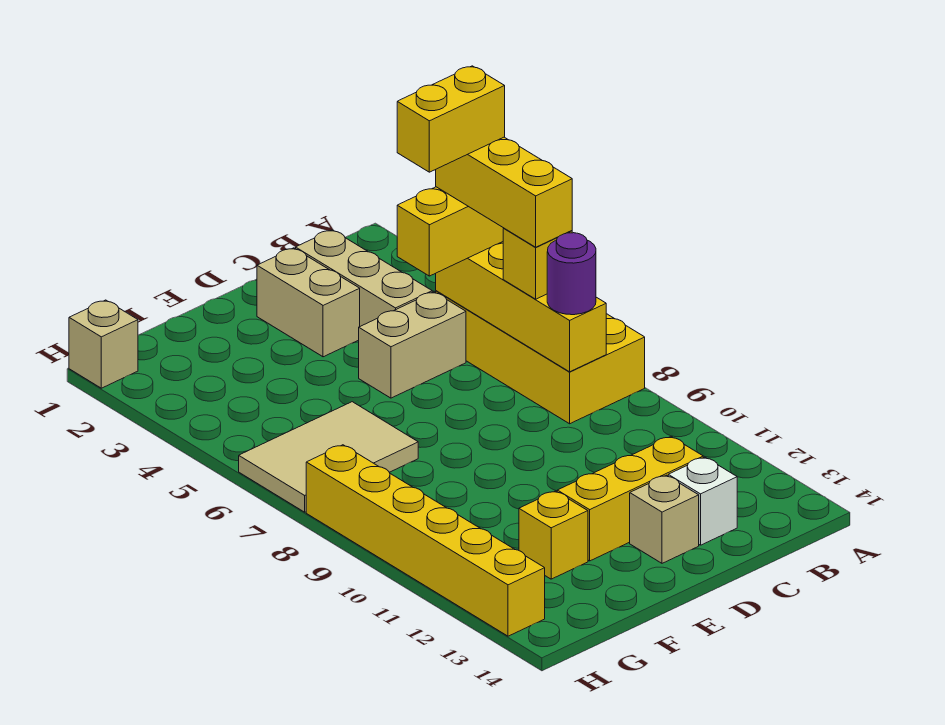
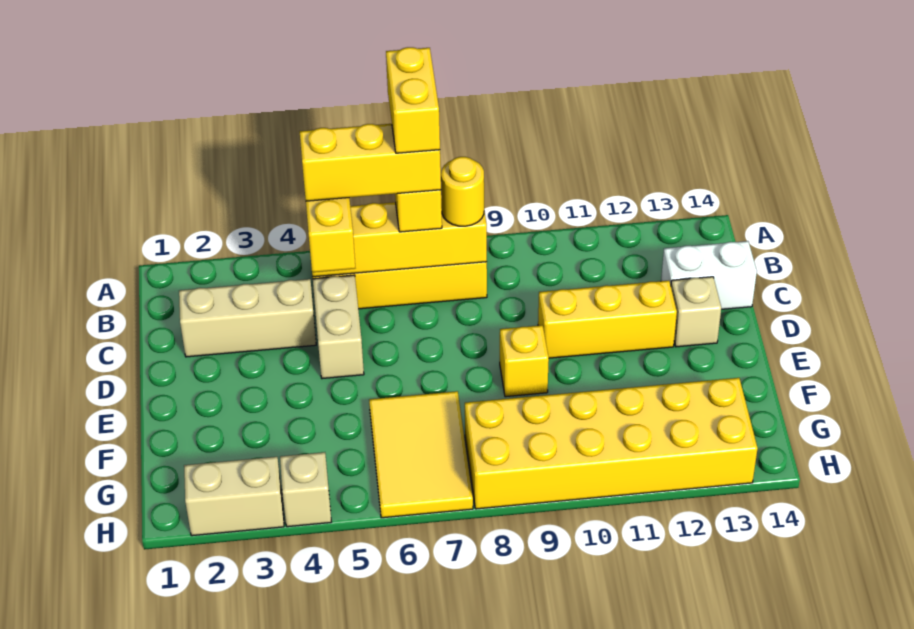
yellow brick B5:C5 level 5 -> yellow brick A7:B7 level 5
purple round brick B8 level 3 -> yellow round brick B8 level 3
yellow brick C12:E12 level 1 -> yellow brick D10:D12 level 1
white brick C13 level 1 -> white brick C13:C14 level 1
tan brick D2:D3 level 1 -> tan brick H2:H3 level 1
tan tile F6:H7 level 1 -> yellow tile F6:H7 level 1
yellow brick F12 level 1 -> yellow brick E9 level 1
tan brick H1 level 1 -> tan brick H4 level 1
yellow brick H8:H13 level 1 -> yellow brick G8:H13 level 1

